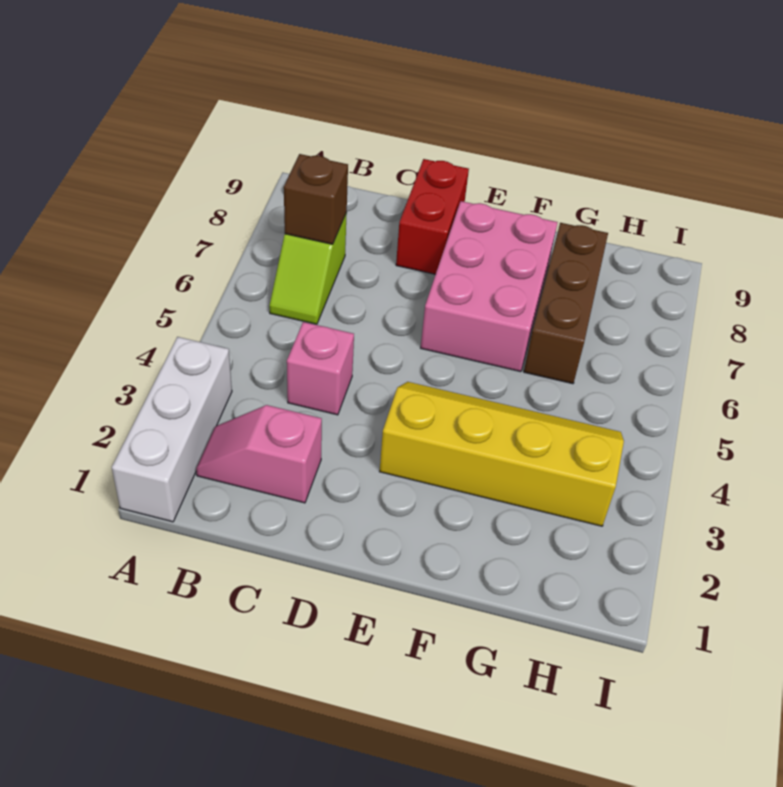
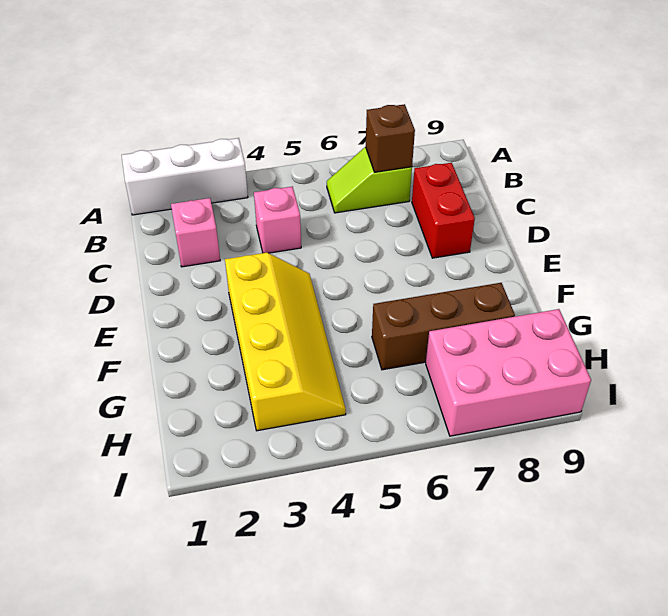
red brick D8:D9 level 1 -> red brick C8:D8 level 1
pink brick E6:F8 level 1 -> pink brick H7:I9 level 1

